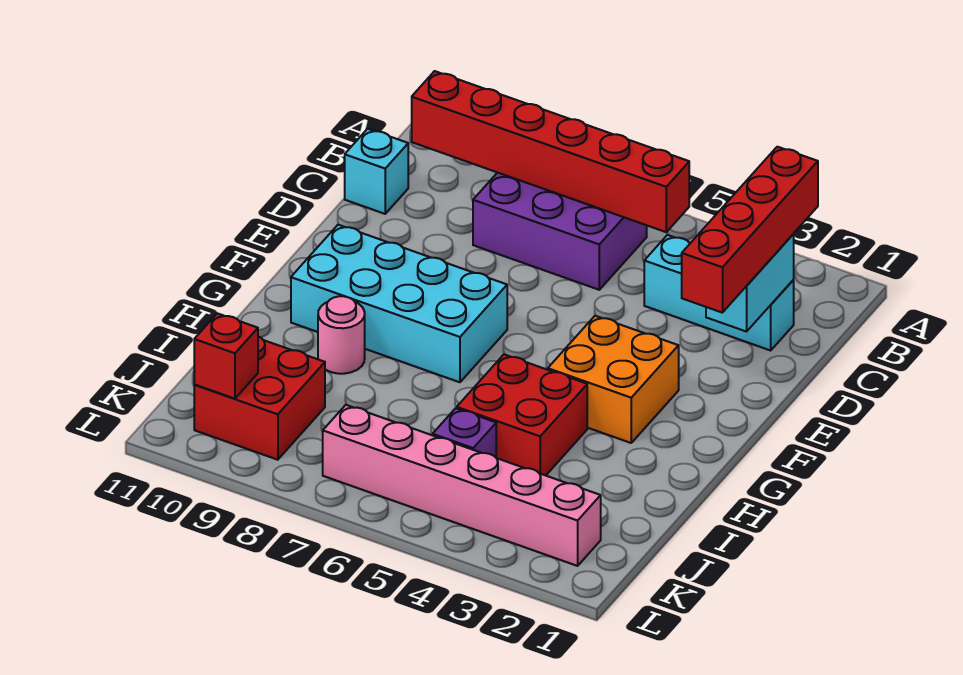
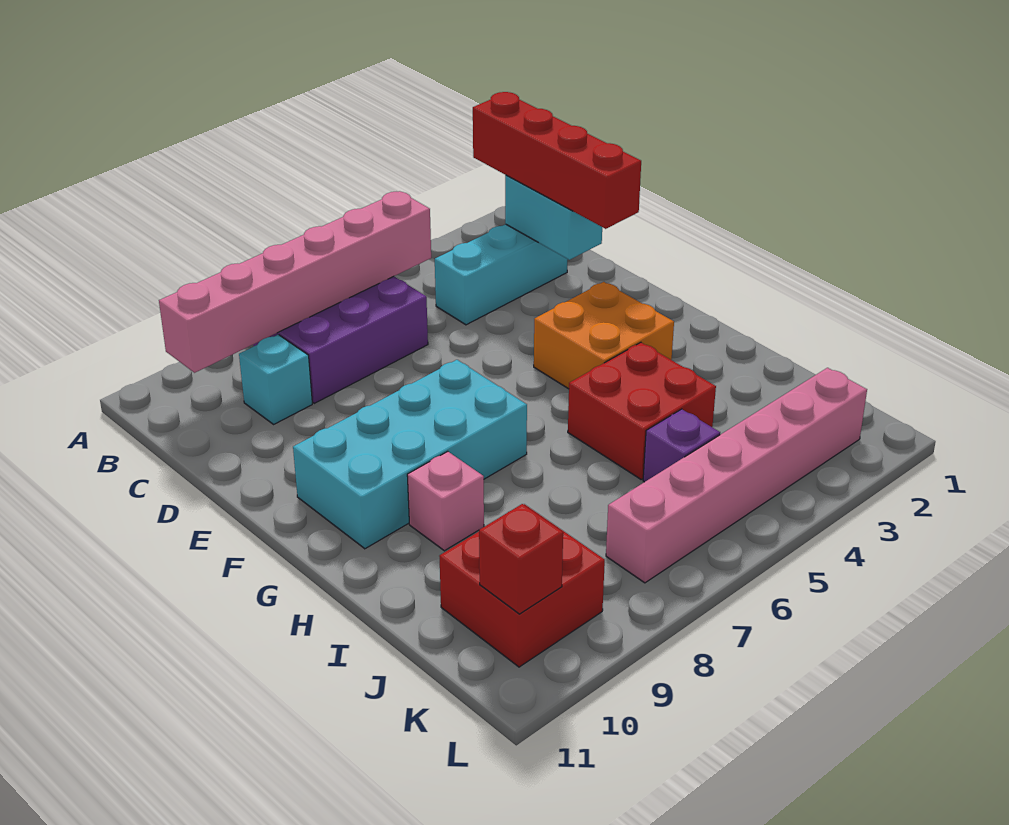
red brick B5:B10 level 2 -> pink brick B5:B10 level 2
cyan brick C11 level 1 -> cyan brick C9 level 1
pink round brick H9 level 1 -> pink brick H9 level 1

